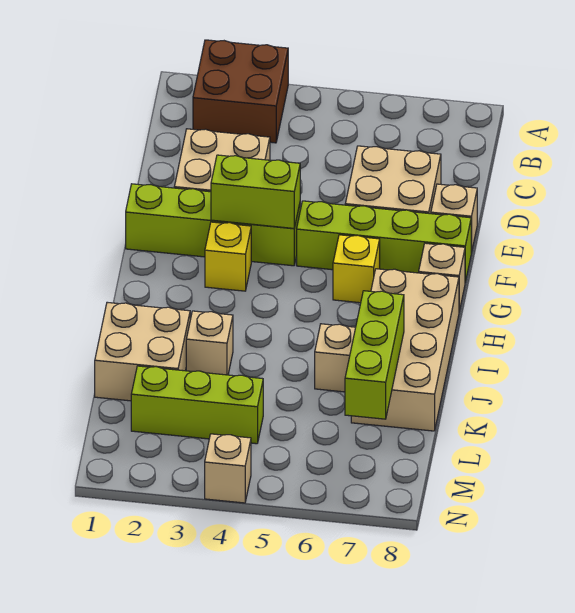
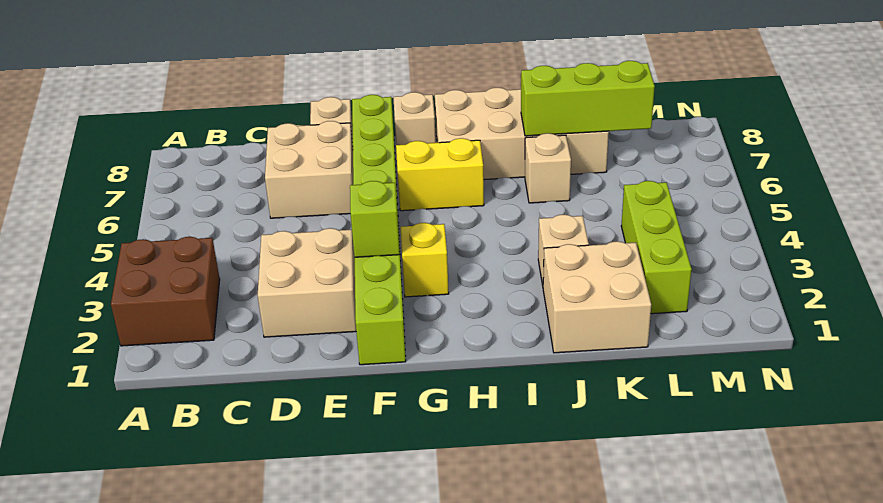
lime brick F3:F4 level 2 -> lime brick F3 level 2
yellow brick G6 level 1 -> yellow brick G6:H6 level 1
tan brick N4 level 1 -> none

